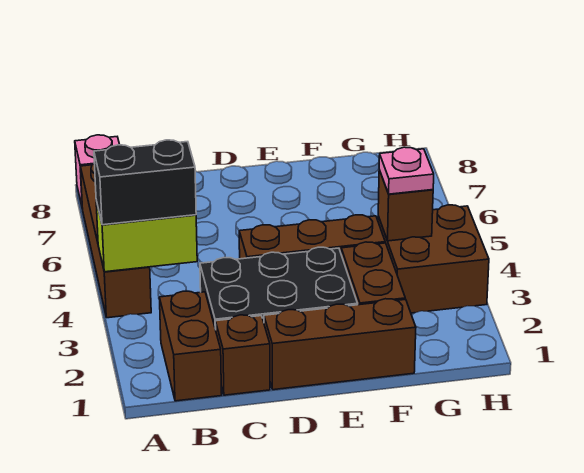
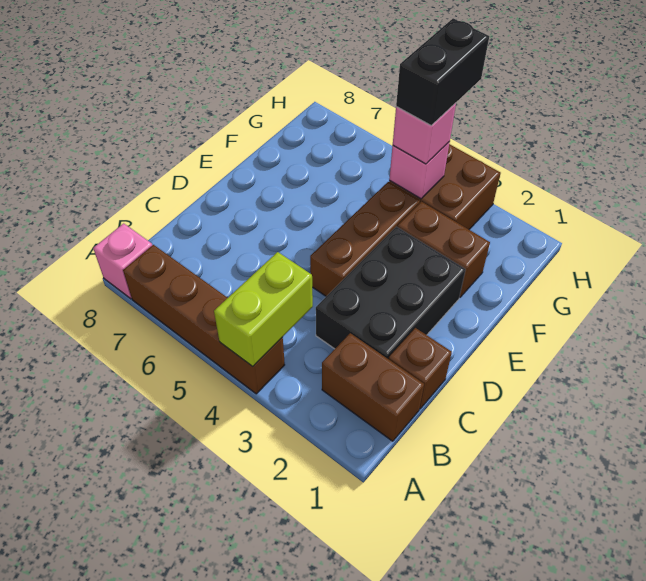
black brick A4:B4 level 3 -> black brick G4:H4 level 4
brown brick D1:F1 level 1 -> none
brown brick G4 level 2 -> pink brick G4 level 2
pink plate G4 level 3 -> pink brick G4 level 3

